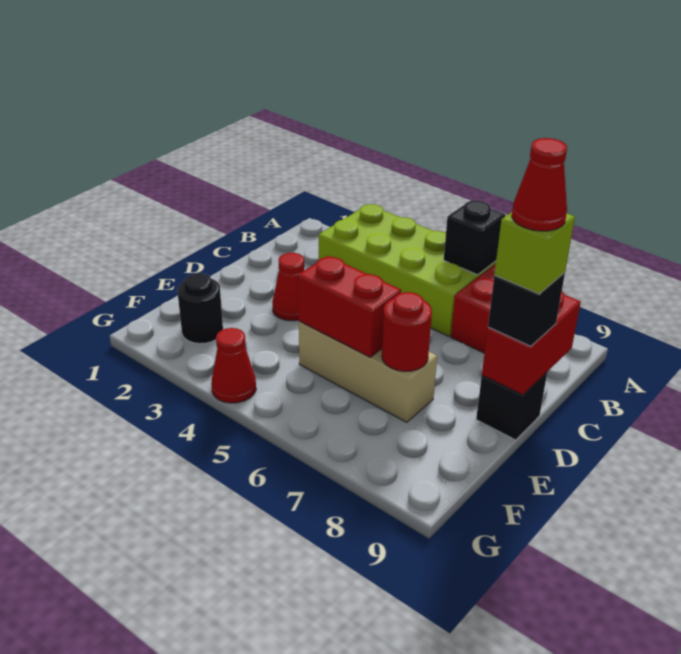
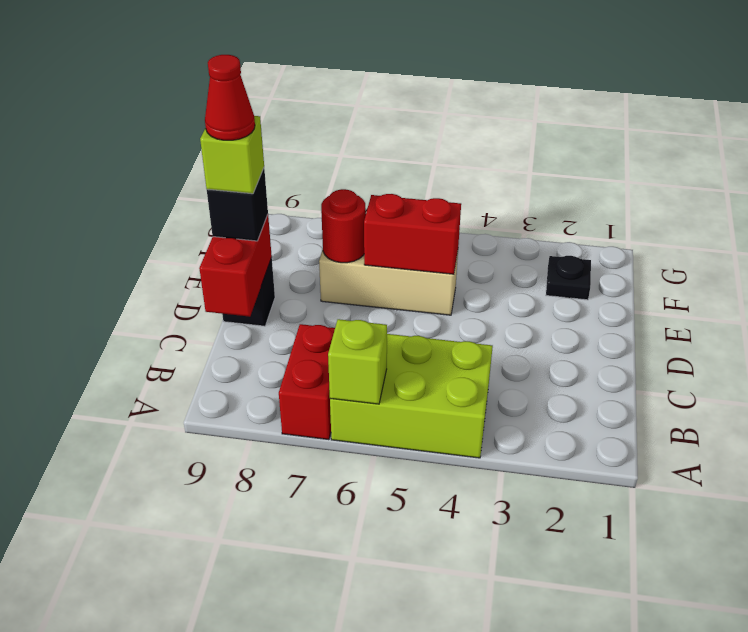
lime brick A3:B6 level 1 -> lime brick A4:B6 level 1
black brick A6 level 2 -> lime brick A6 level 2
red cone D3 level 1 -> none
black round brick F2 level 1 -> black plate F2 level 1
red cone G4 level 1 -> none

